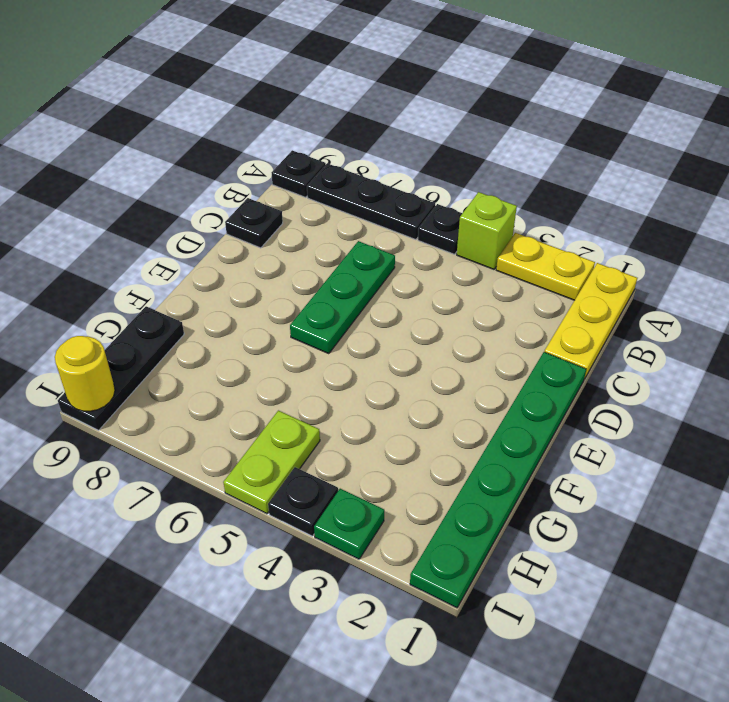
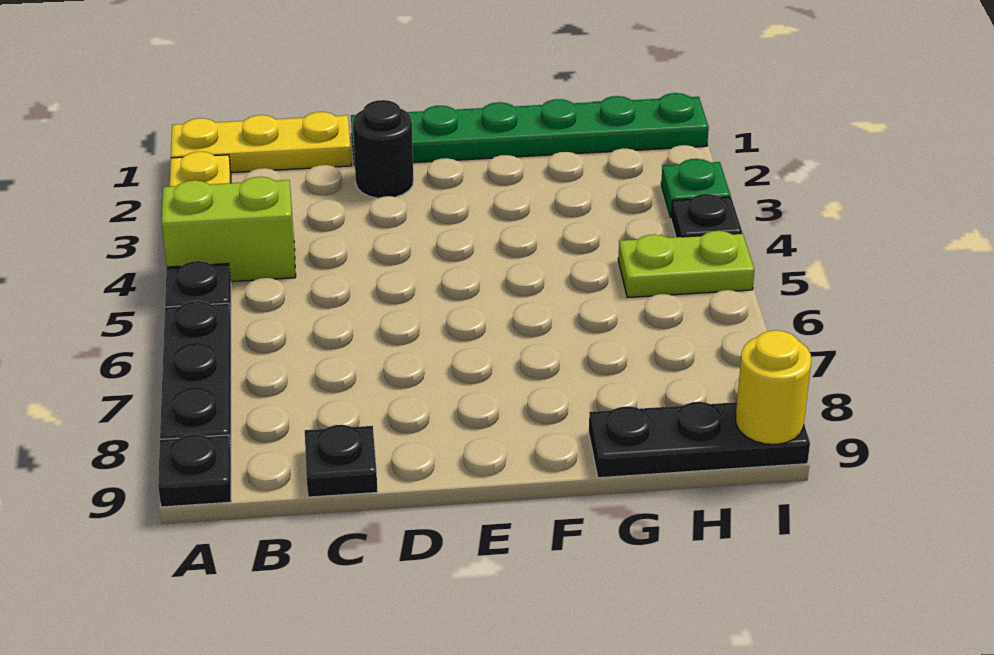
lime brick A4 level 1 -> lime brick A4:B4 level 1
green plate C6:E6 level 1 -> none
none -> black round brick D2 level 1

